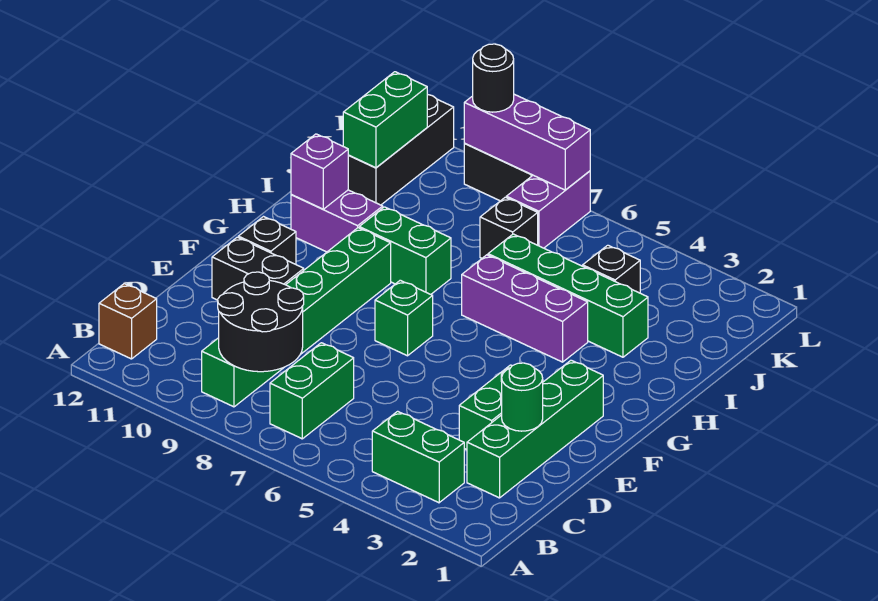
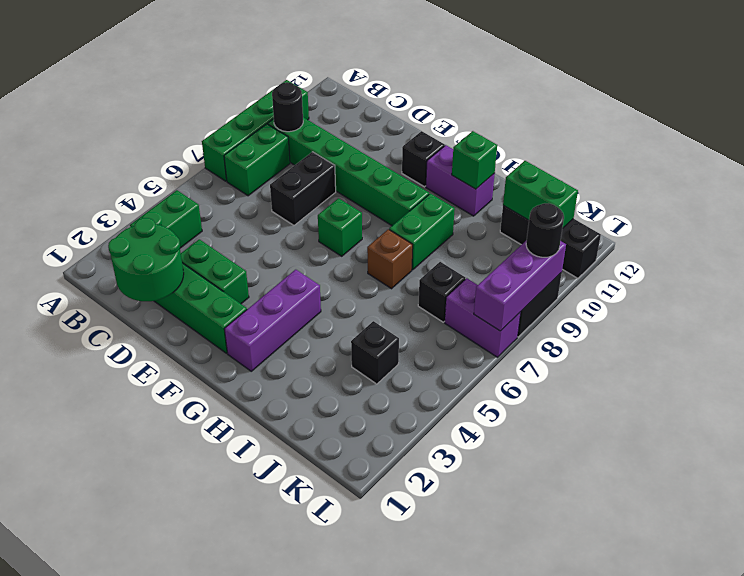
green brick B7:C7 level 1 -> green brick B7:B8 level 1
black round brick B8:C9 level 2 -> black round brick B9 level 2
brown brick B12 level 1 -> brown brick H7 level 1
green round brick D2 level 2 -> green round brick C1:D2 level 2
black brick E10:E11 level 1 -> black brick D7:D8 level 1
purple brick H4:H6 level 1 -> purple brick G2:G4 level 1
purple brick H10:H11 level 1 -> purple brick G11:H11 level 1
purple brick H11 level 2 -> green brick H11 level 2
green brick I3:I6 level 1 -> green brick A7:A10 level 1

